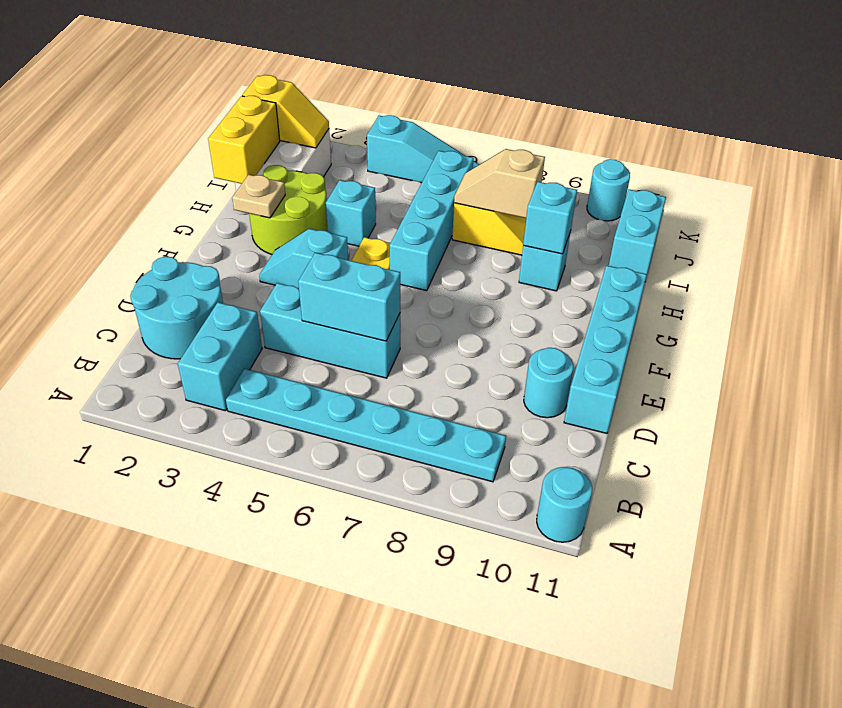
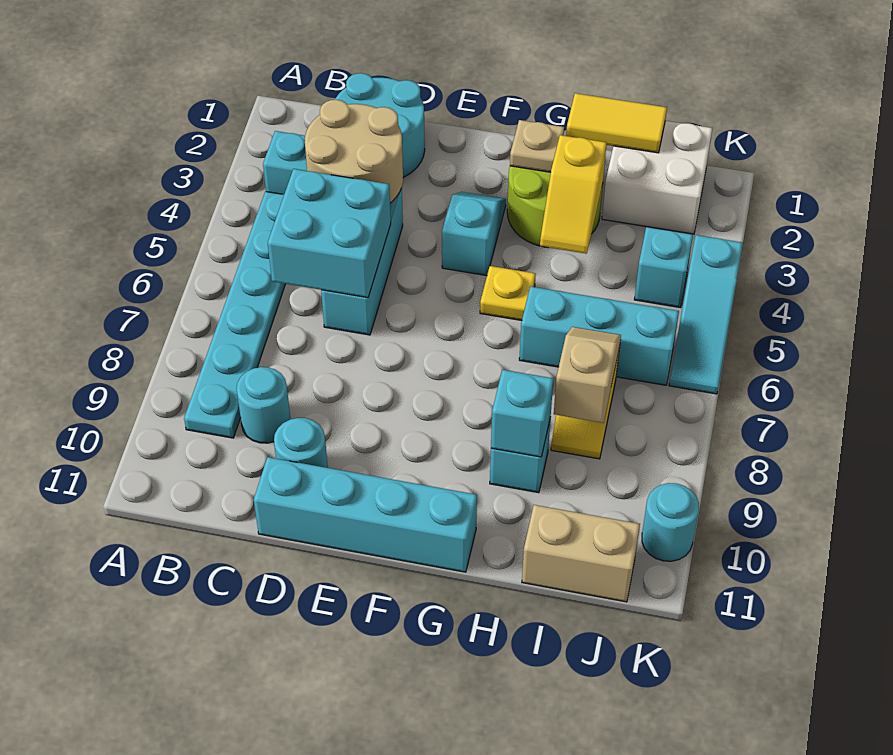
cyan round brick A11 level 1 -> cyan round brick C9 level 1
none -> tan round brick C3:D4 level 2
cyan brick D5:D6 level 2 -> cyan brick C5:D6 level 2
cyan brick G6:J6 level 1 -> cyan brick H6:J6 level 1
yellow brick H1:I1 level 2 -> yellow tile H1:I1 level 2
cyan brick H4 level 1 -> cyan brick J4 level 1
cyan brick I11:J11 level 1 -> tan brick I11:J11 level 1
yellow slope J1:J2 level 2 top 1 -> yellow slope H3:H4 level 2 top 3

